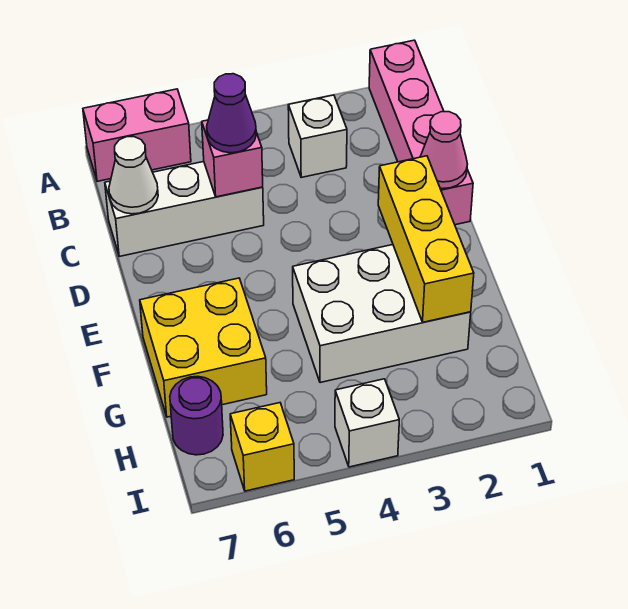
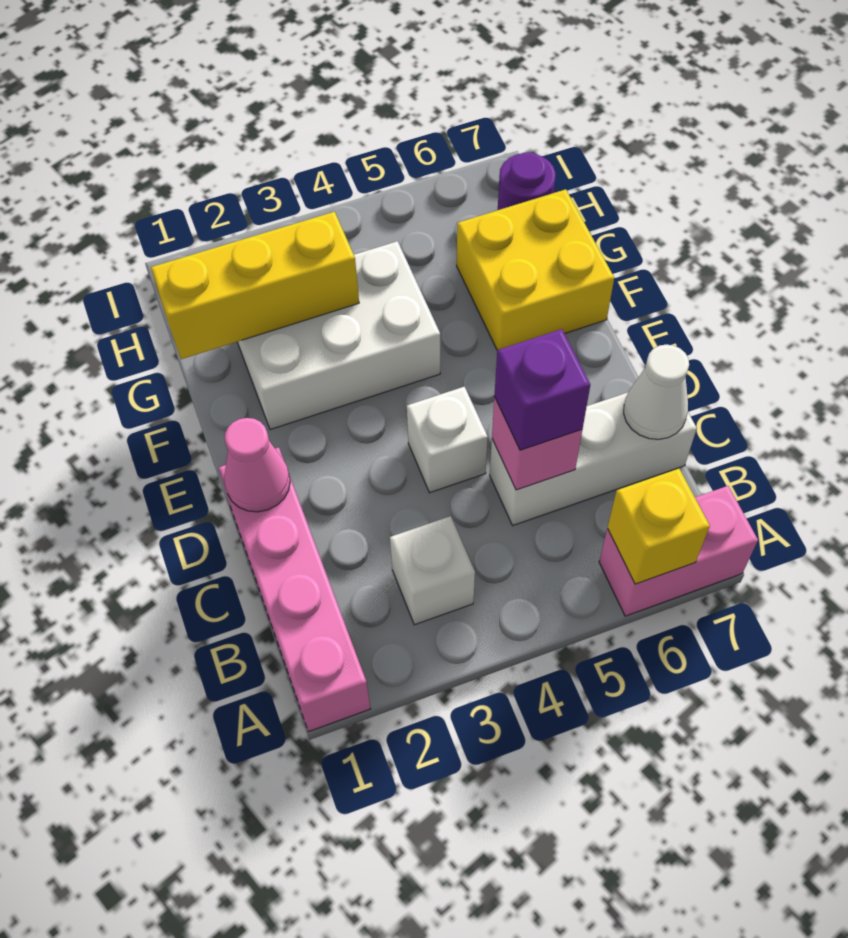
purple cone C5 level 3 -> purple brick C5 level 3
yellow brick E2:G2 level 2 -> yellow brick G1:G3 level 2
white brick I4 level 1 -> white brick D4 level 1
yellow brick I6 level 1 -> yellow brick A6 level 2

